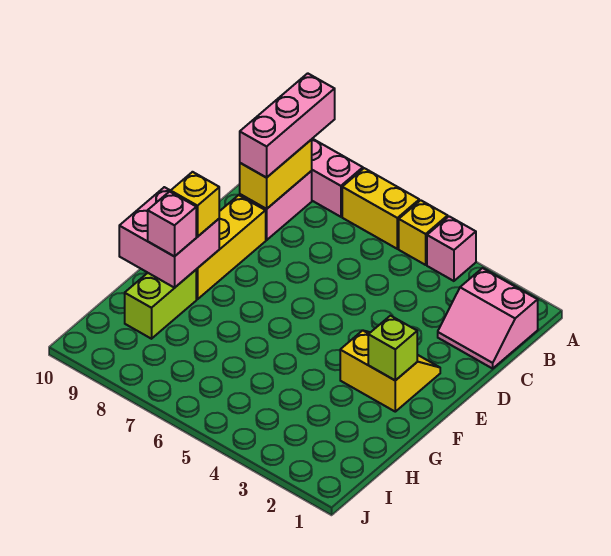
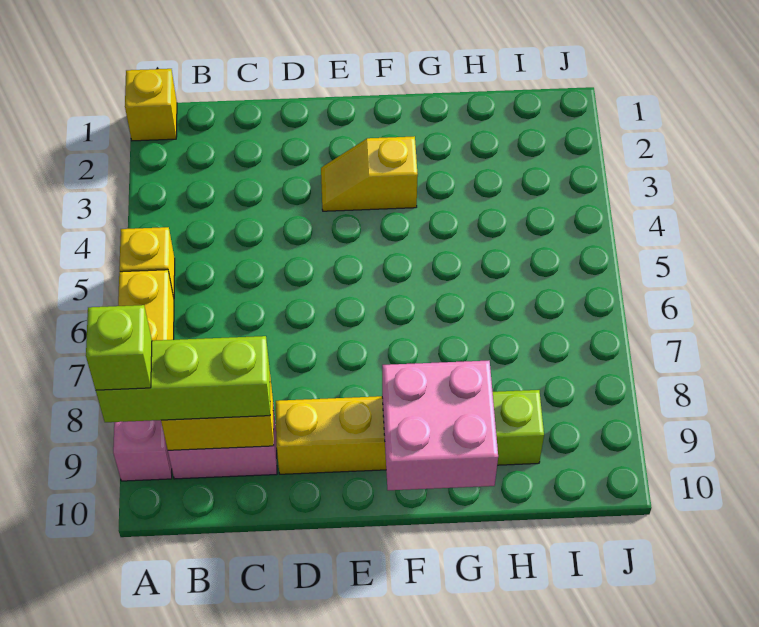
pink brick A4 level 1 -> none
pink brick A9:C9 level 3 -> lime brick A9:C9 level 3
pink slope B1:C2 level 1 top B -> none
yellow slope E2:F3 level 1 top F -> yellow slope E3:F3 level 1 top F
lime brick F2 level 2 -> lime brick A9 level 4
yellow brick F9 level 3 -> yellow brick A1 level 1
pink brick G9 level 3 -> none

